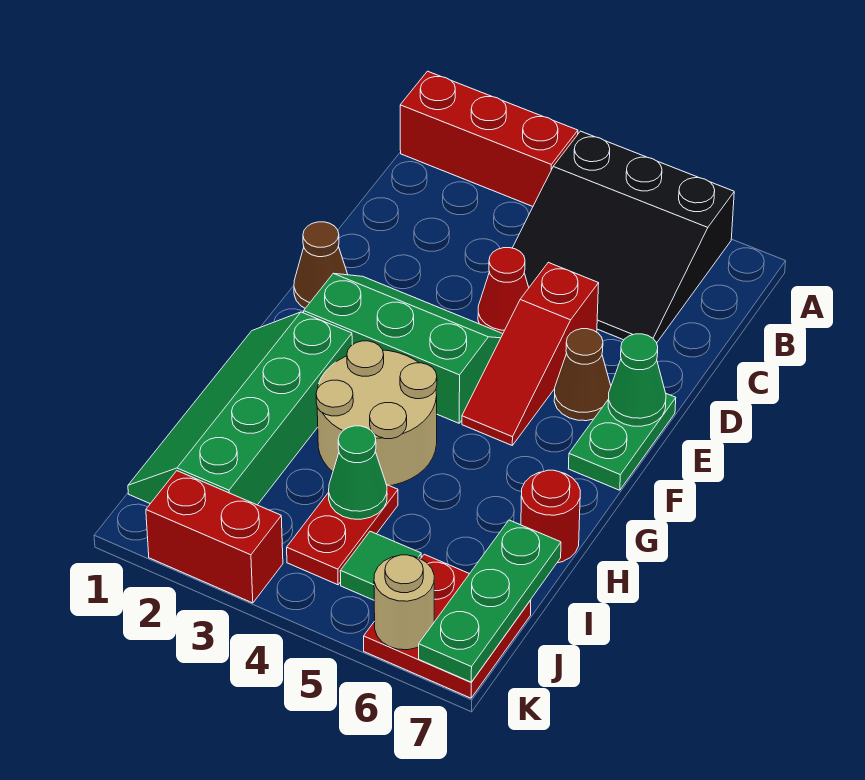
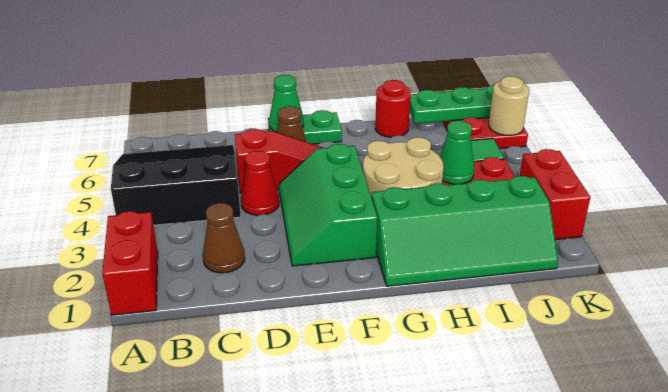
red brick A1:A3 level 1 -> red brick A1:A2 level 1
black slope A4:C6 level 1 top A -> black slope A4:C6 level 1 top 4
brown cone E1 level 1 -> brown cone C2 level 1

